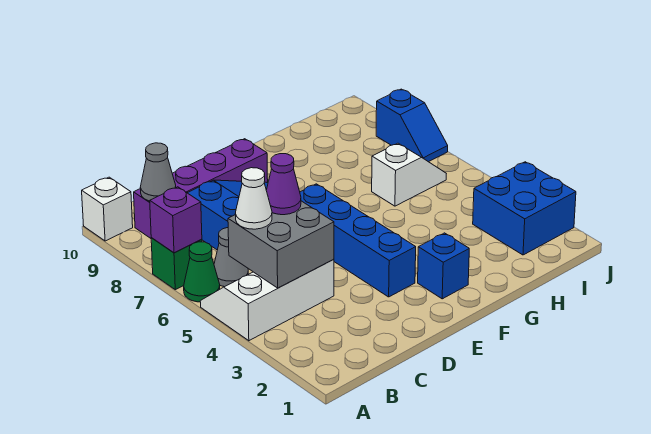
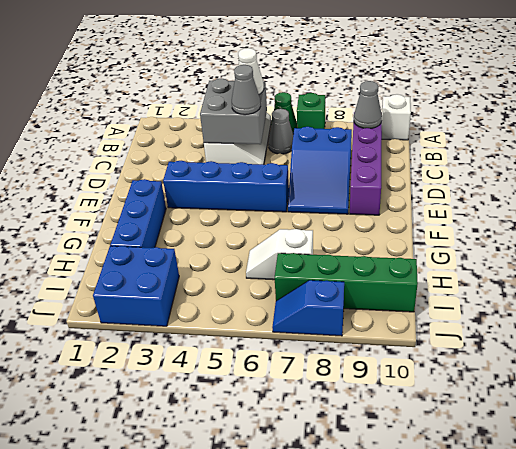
purple brick A7 level 2 -> none
purple cone C5 level 3 -> grey cone C5 level 3
blue brick F2 level 1 -> blue brick F2:H2 level 1
white slope H6:I6 level 1 top H -> white slope H6:H7 level 1 top 7
none -> green brick I7:I10 level 1

